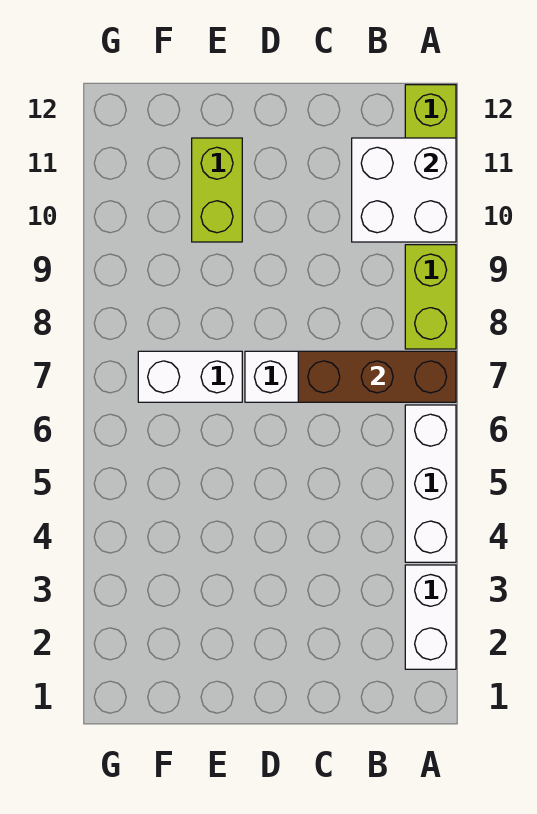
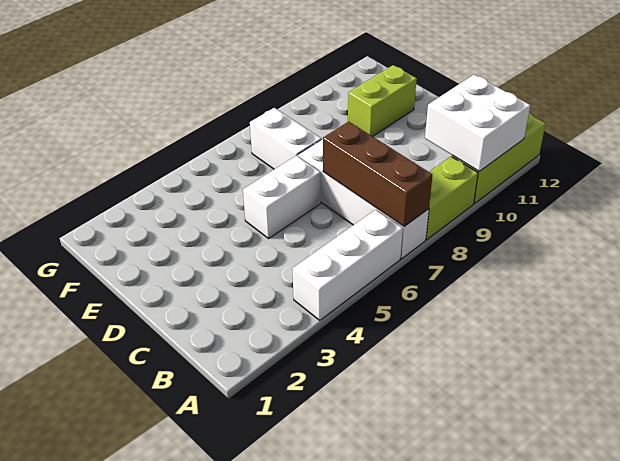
white brick A2:A3 level 1 -> white brick D5:D6 level 1

